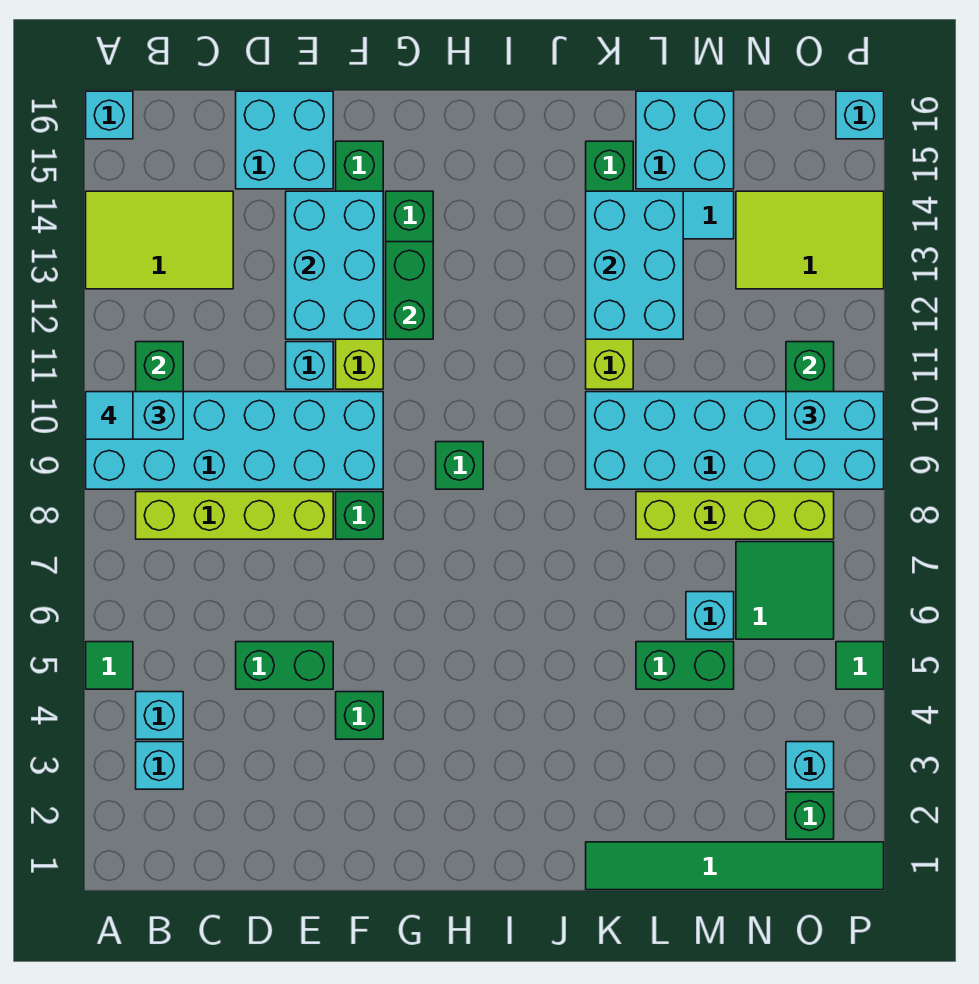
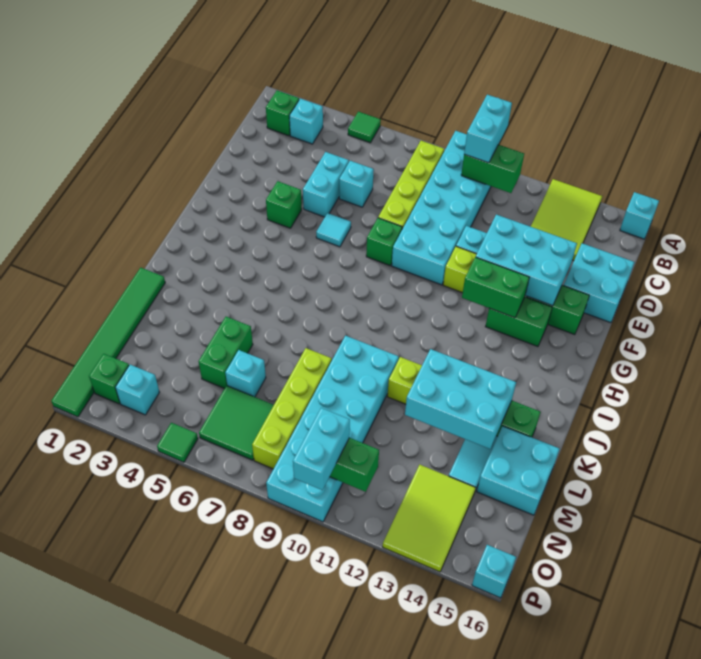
cyan tile A10 level 4 -> cyan tile F6 level 1
cyan brick B4 level 1 -> cyan brick D6 level 1
green brick D5:E5 level 1 -> cyan brick D5:E5 level 1
green brick H9 level 1 -> green brick B2 level 1

